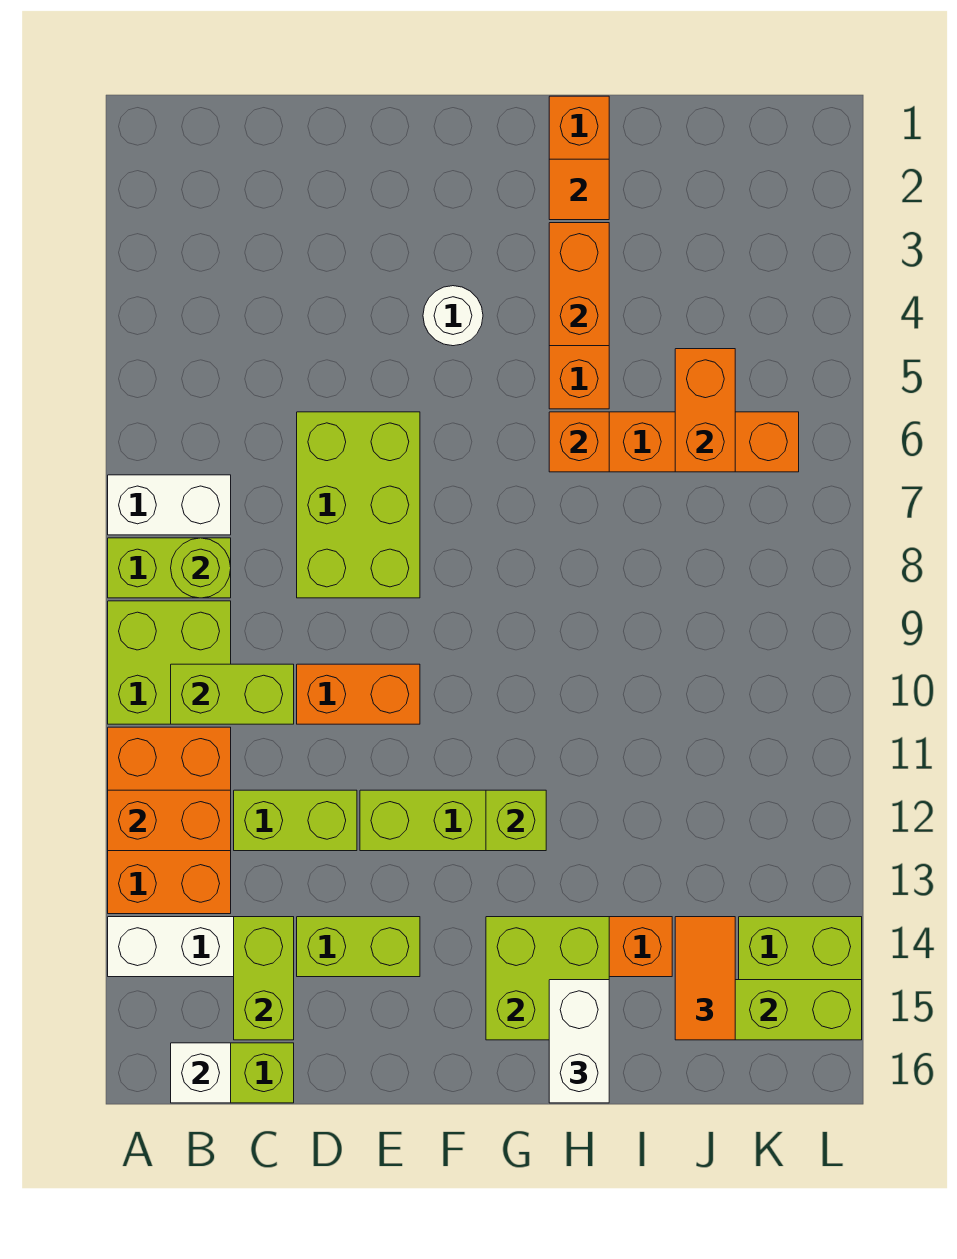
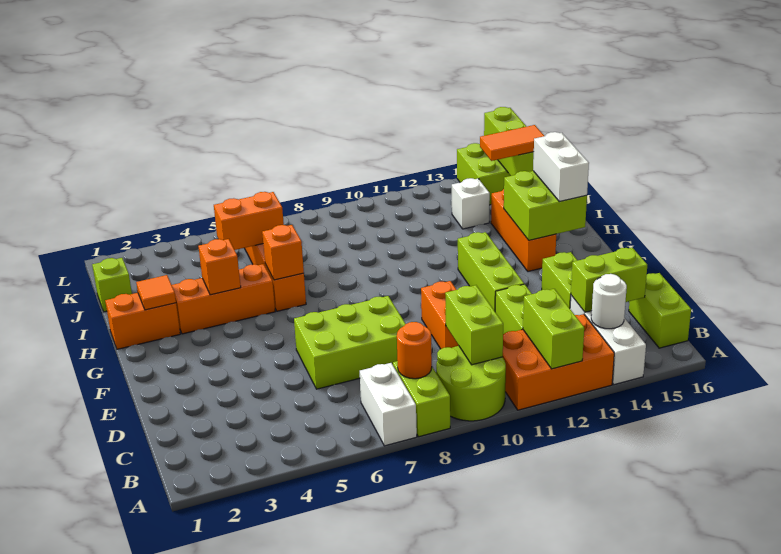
lime brick A9:B10 level 1 -> lime round brick A9:B10 level 1
orange brick A12:B12 level 2 -> lime brick A12:B12 level 2
lime round brick B8 level 2 -> orange round brick B8 level 2
white brick B16 level 2 -> white brick J13 level 1
white round brick F4 level 1 -> white round brick B14 level 2
lime brick G12 level 2 -> lime brick J1 level 1
orange brick H3:H4 level 2 -> orange brick H4 level 2
white brick H15:H16 level 3 -> white brick G15:H15 level 3

